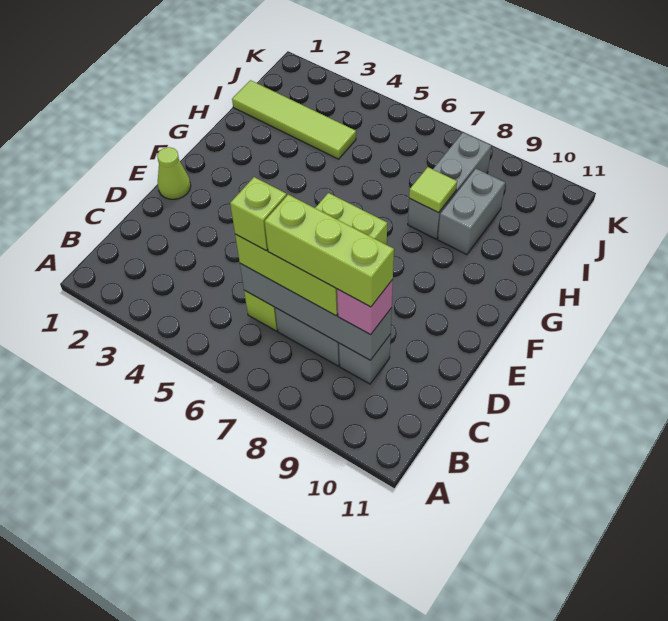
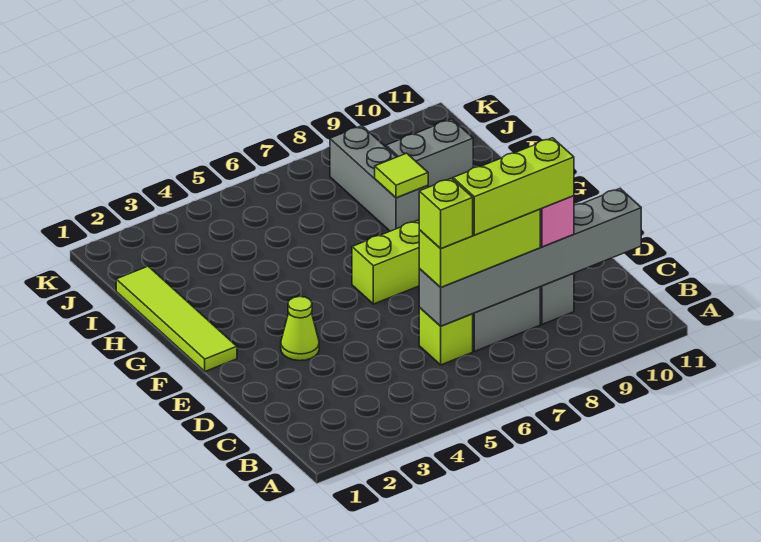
grey brick C6:C9 level 2 -> grey brick C6:C11 level 2
lime cone E1 level 1 -> lime cone E3 level 1
grey brick H9:I9 level 1 -> grey brick I9:I10 level 1
lime tile I1:I4 level 1 -> lime tile F1:I1 level 1

